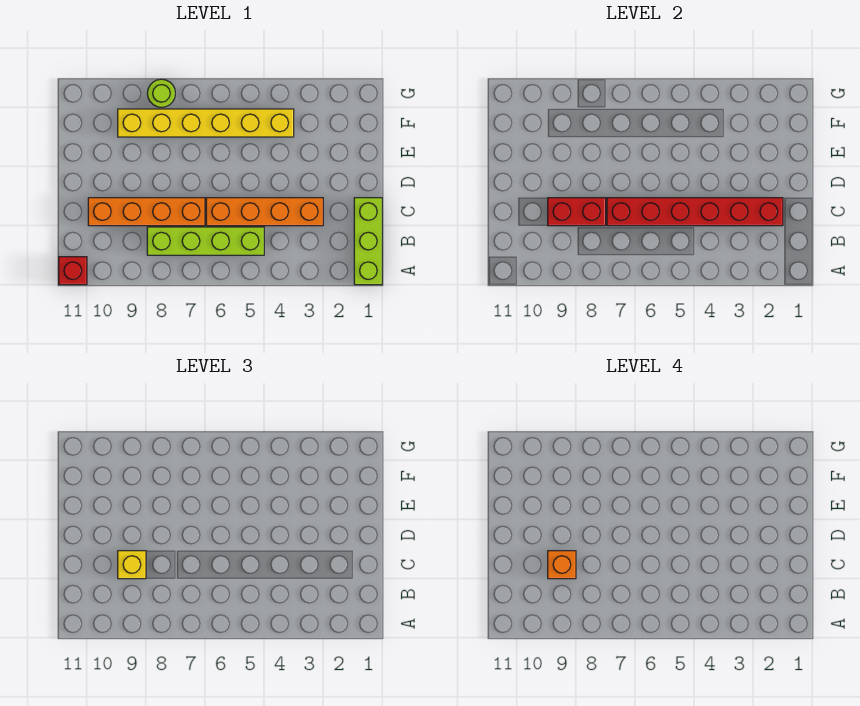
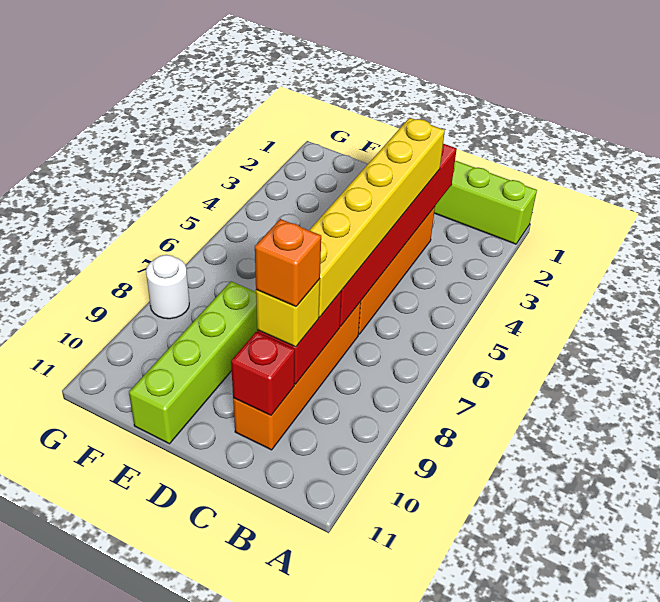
red brick A11 level 1 -> red brick C10 level 2
lime brick B5:B8 level 1 -> lime brick E8:E11 level 1
yellow brick F4:F9 level 1 -> yellow brick C3:C8 level 3
lime round brick G8 level 1 -> white round brick G8 level 1

